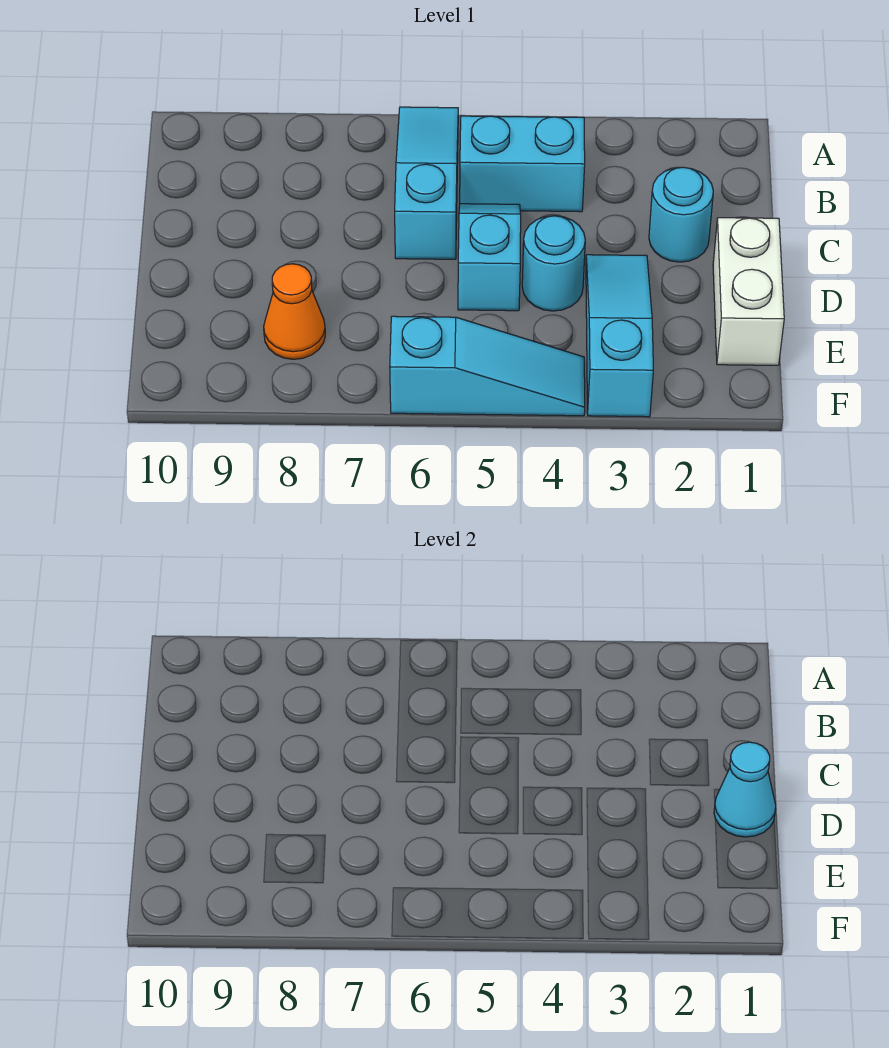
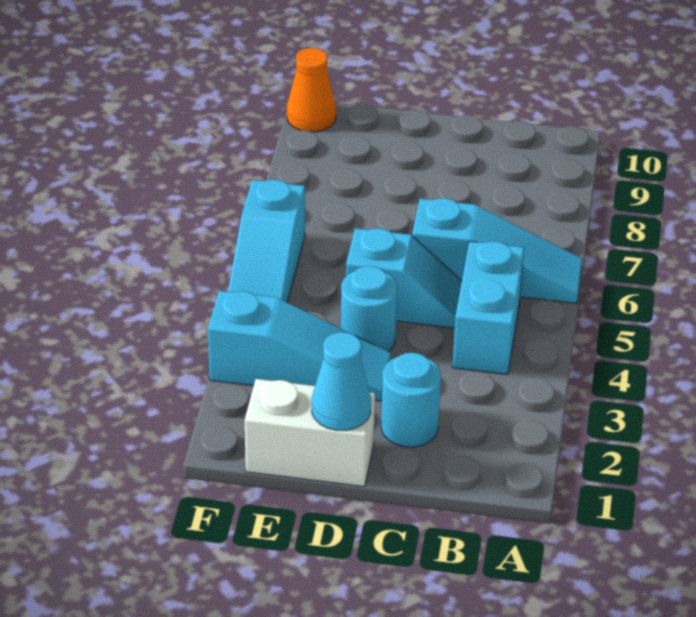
orange cone E8 level 1 -> orange cone F10 level 1

